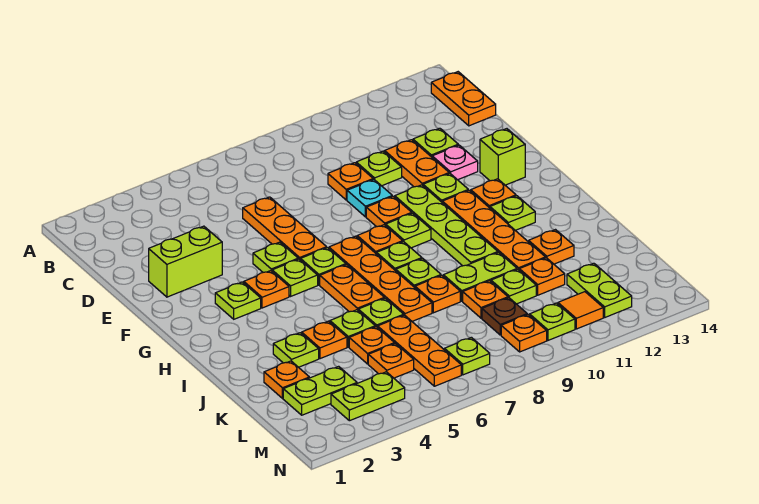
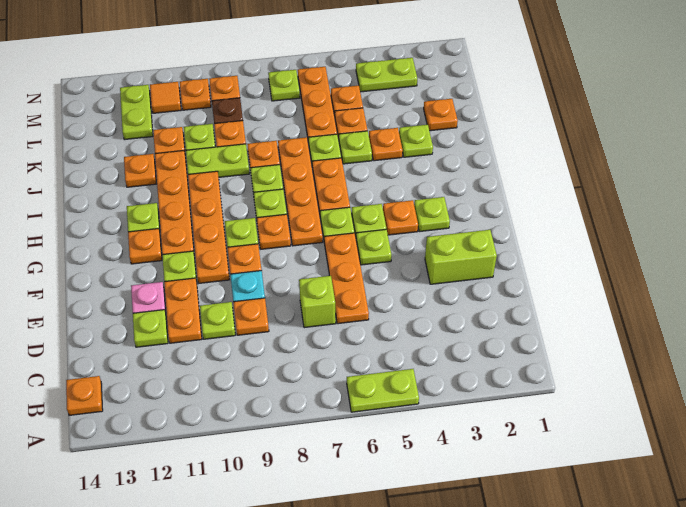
orange plate B14:C14 level 1 -> orange plate B14 level 1
lime plate F10:I10 level 1 -> orange plate F10:I10 level 1
lime brick F13 level 1 -> lime brick D7 level 1
lime plate L2:L3 level 1 -> lime plate A5:A6 level 1
lime plate M10 level 1 -> orange plate M10 level 1

